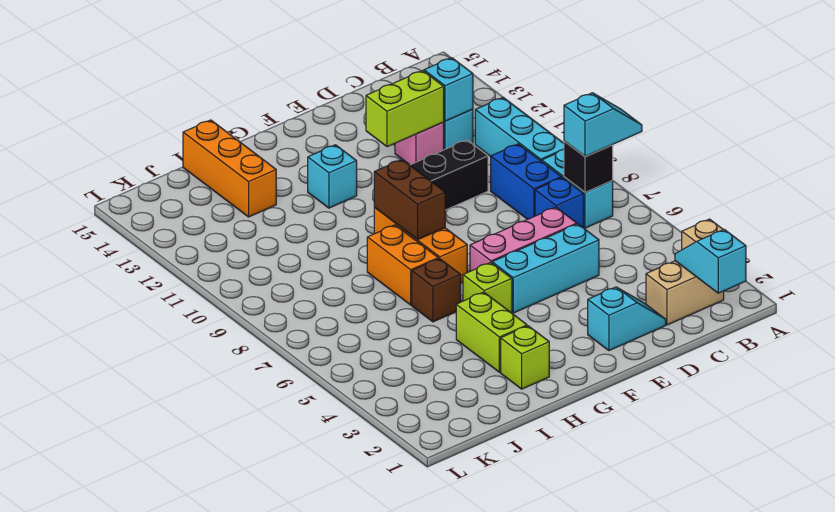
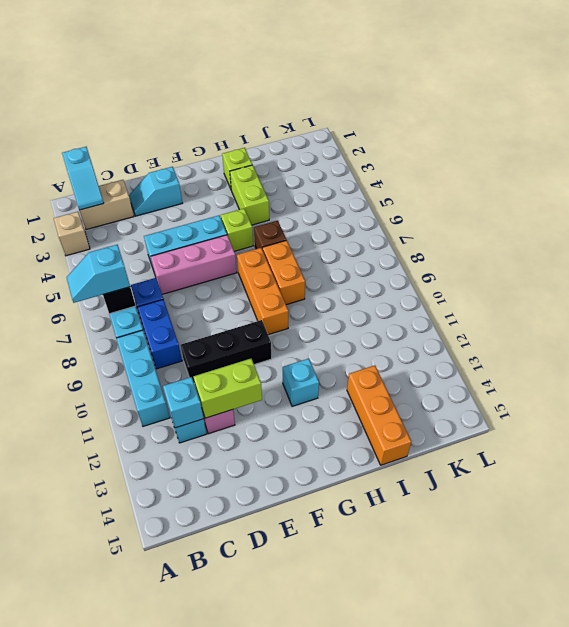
brown brick G8:G9 level 2 -> none

